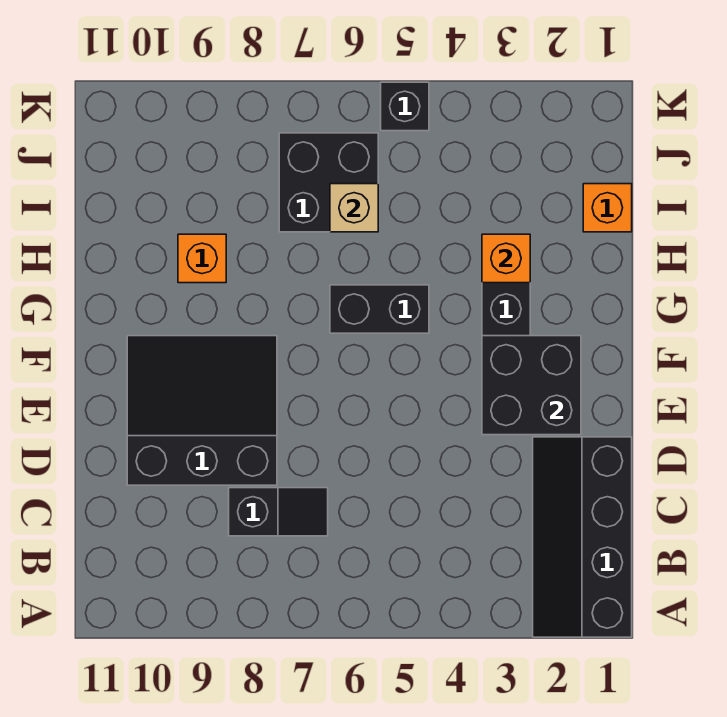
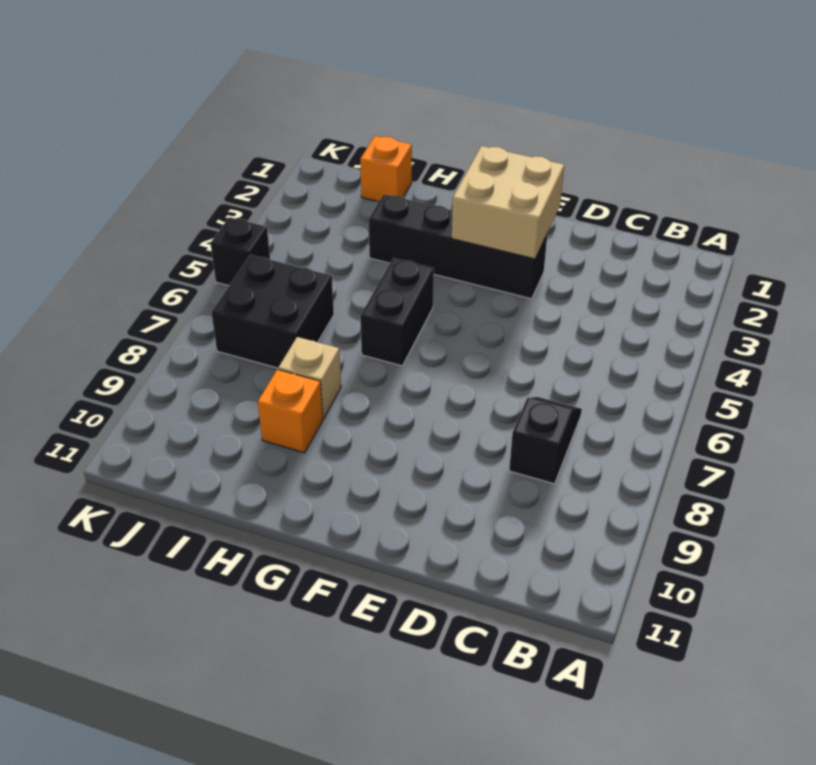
black slope A1:D2 level 1 top 1 -> none
black slope D8:F10 level 1 top D -> none
black brick E2:F3 level 2 -> tan brick E2:F3 level 2
orange brick H3 level 2 -> none
tan brick I6 level 2 -> tan brick H8 level 1

